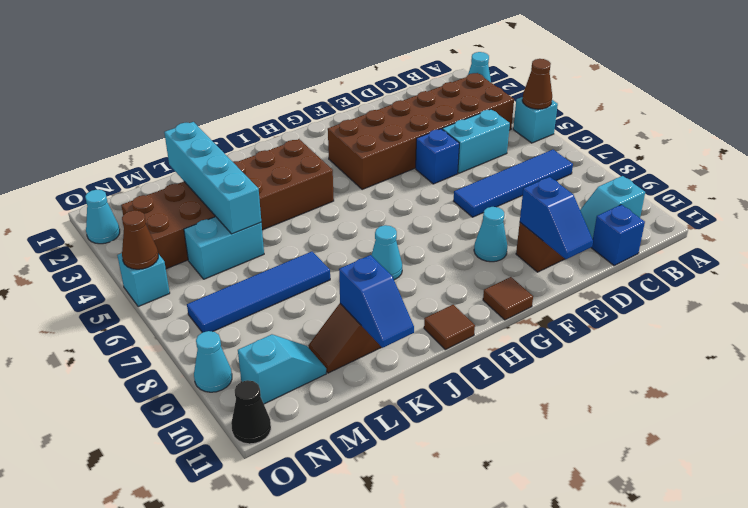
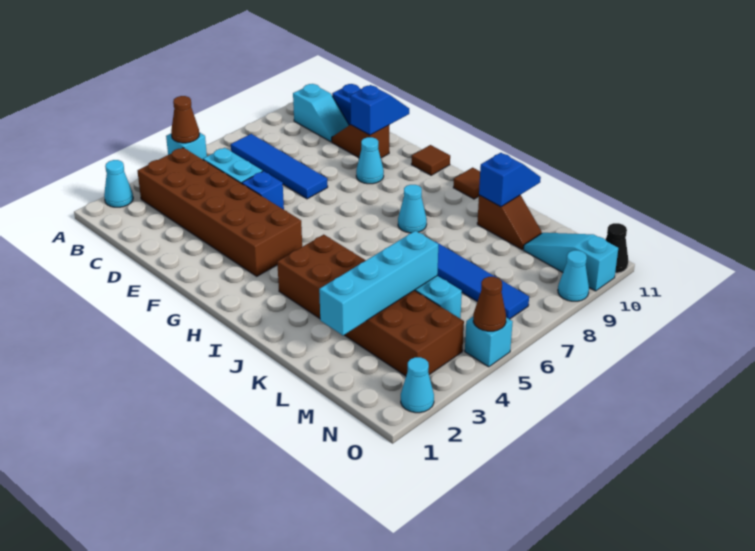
cyan slope M10:N10 level 1 top N -> cyan slope M10:O10 level 1 top O

